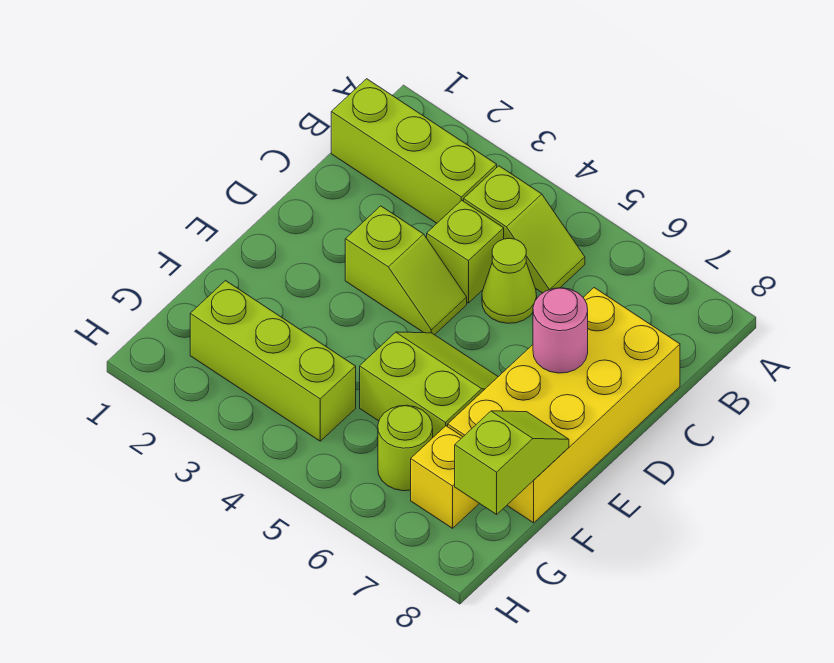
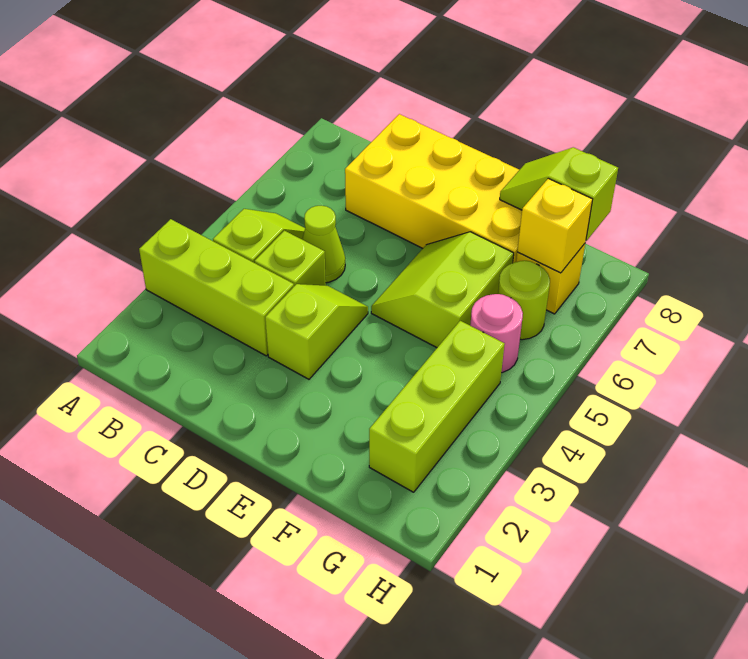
lime brick B1:B3 level 1 -> lime brick A3:C3 level 1
pink round brick D7 level 2 -> pink round brick G5 level 1
none -> yellow brick G7 level 2

